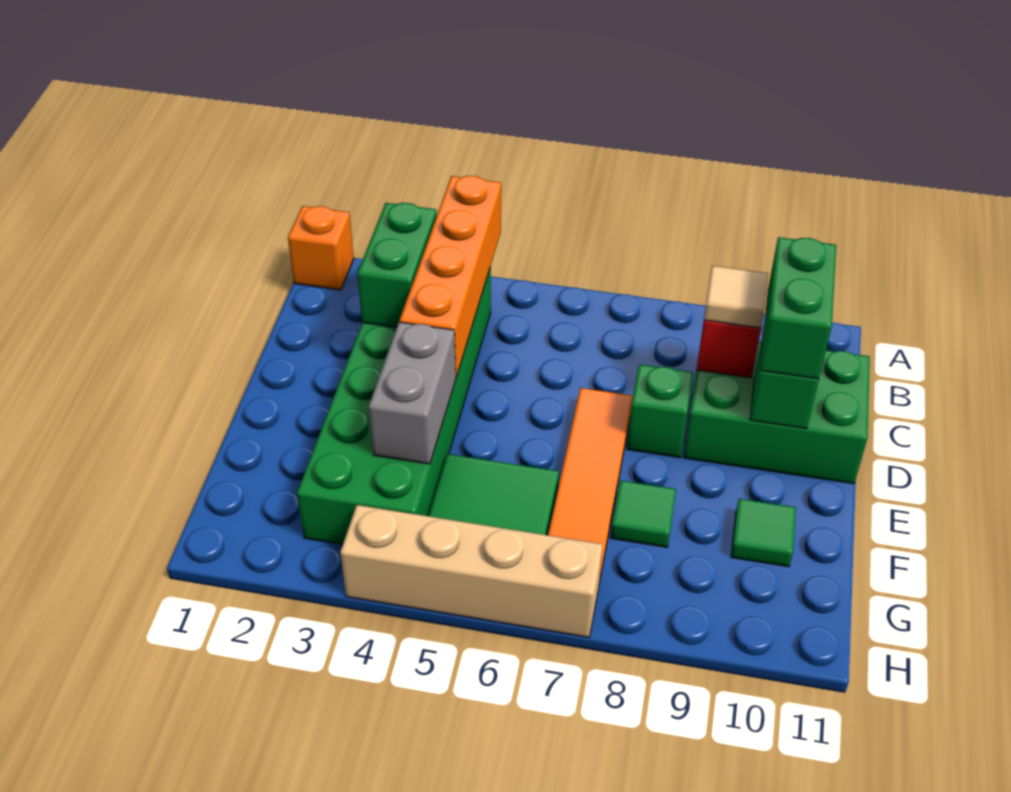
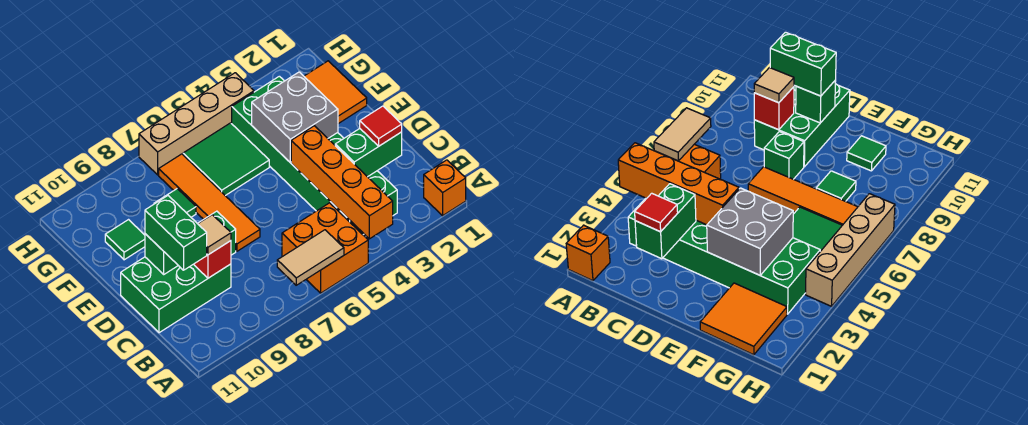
none -> orange brick A5:B6 level 1
none -> tan tile A6:A7 level 2
green brick B3:C3 level 2 -> green brick C2:C3 level 2
none -> red tile C2 level 3
grey brick E4:F4 level 2 -> grey brick E3:F4 level 2
none -> orange tile F1:G2 level 1

